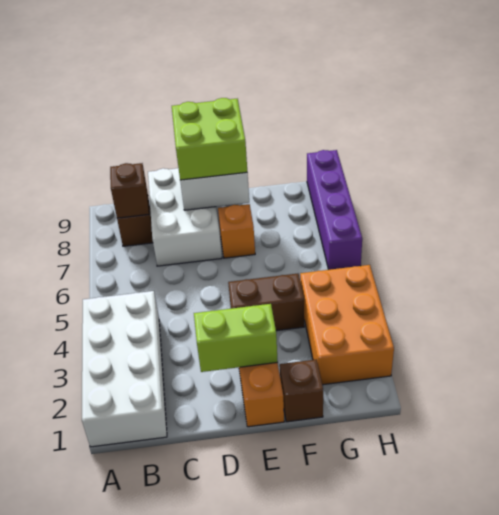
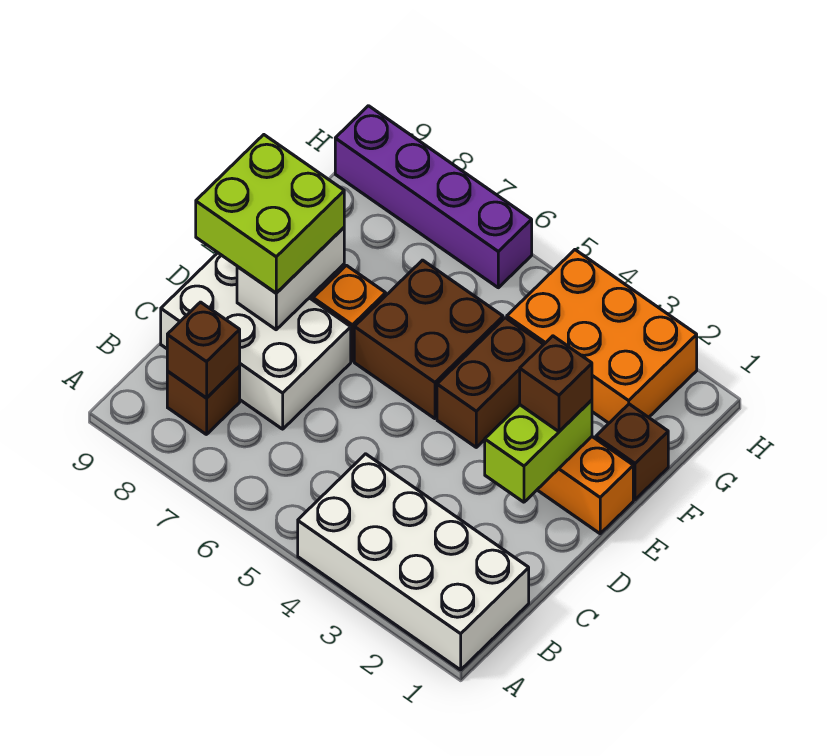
none -> brown brick E2 level 3
none -> brown brick E5:F6 level 1

